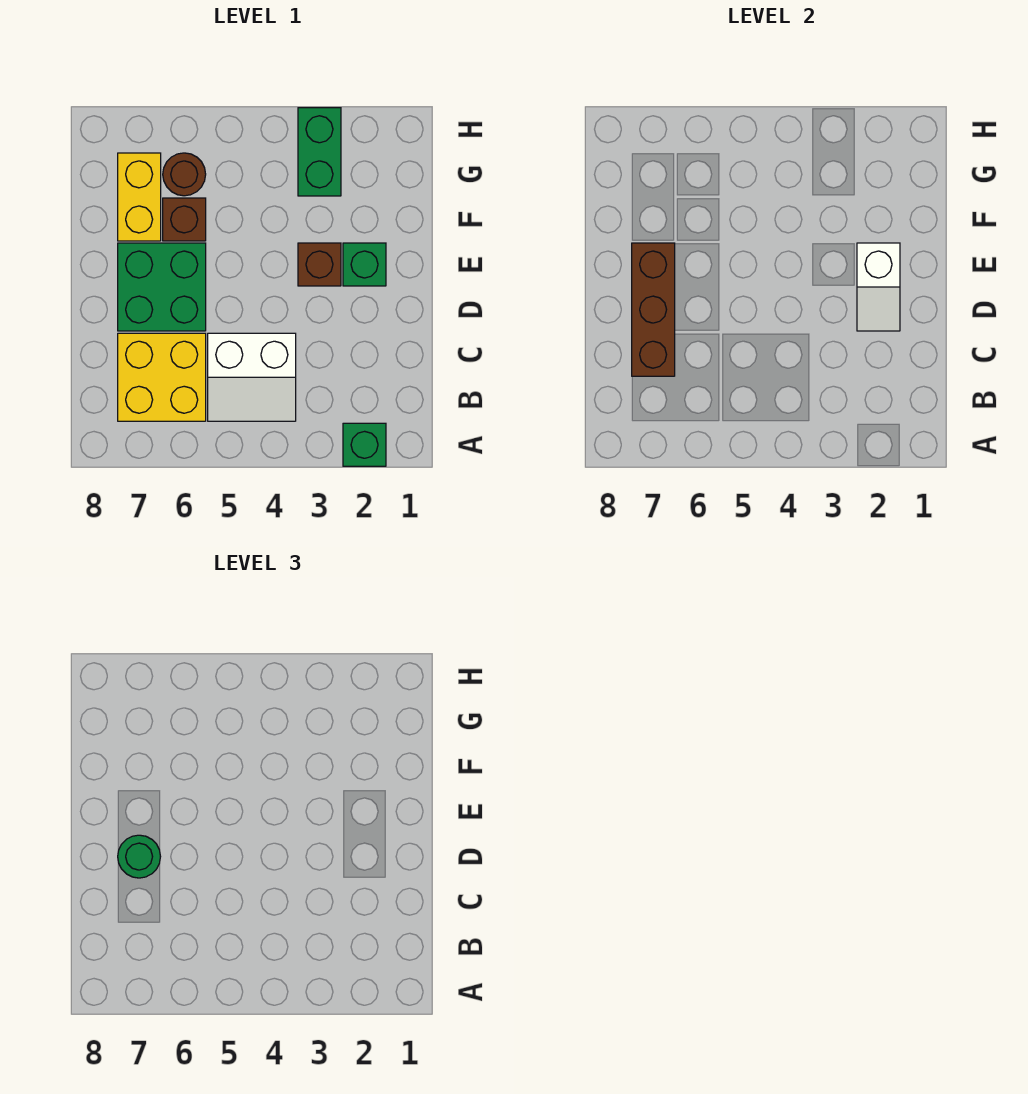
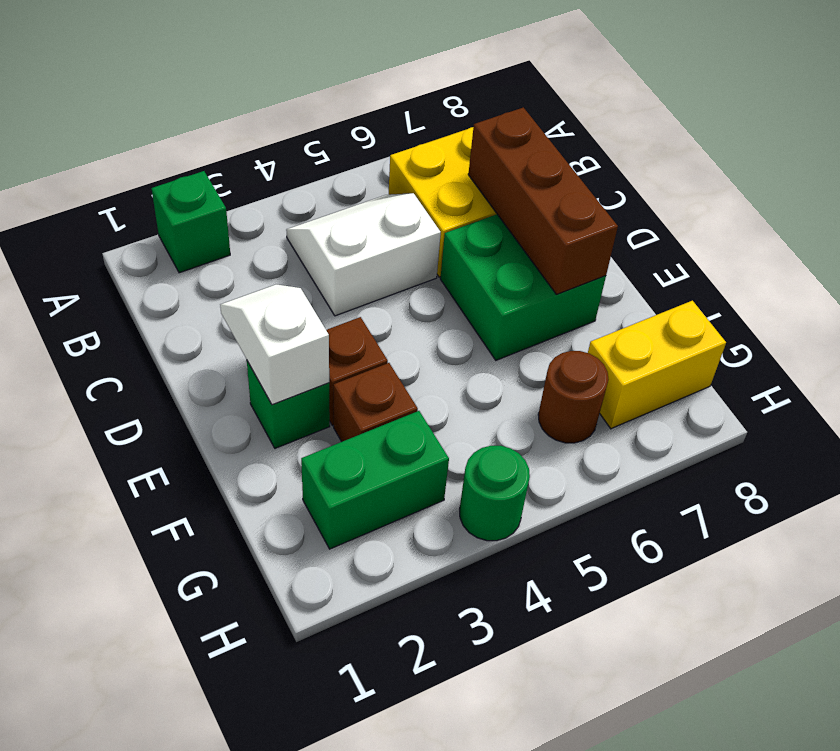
green round brick D7 level 3 -> green round brick H4 level 1
brown brick F6 level 1 -> brown brick F3 level 1
yellow brick F7:G7 level 1 -> yellow brick G7:G8 level 1
green brick G3:H3 level 1 -> green brick G2:G3 level 1

